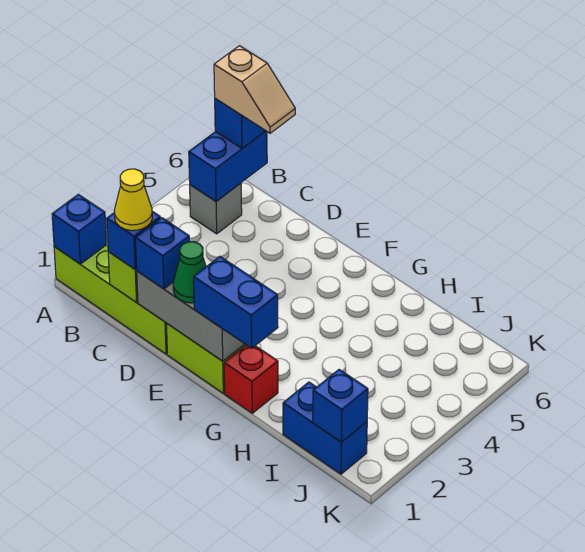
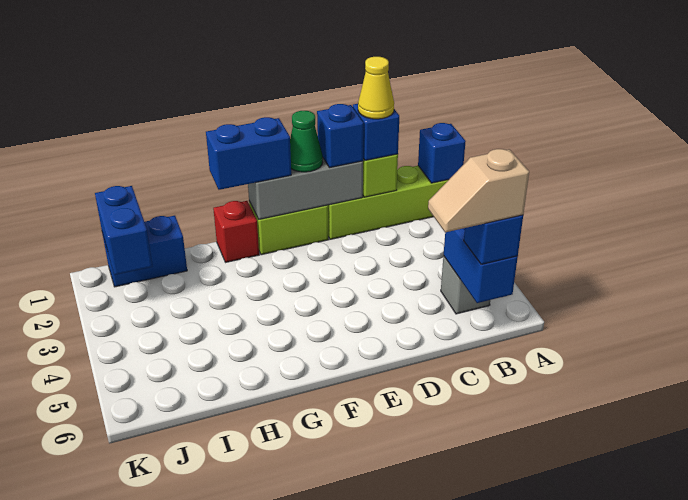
blue brick J1 level 2 -> blue brick J1:J2 level 2

